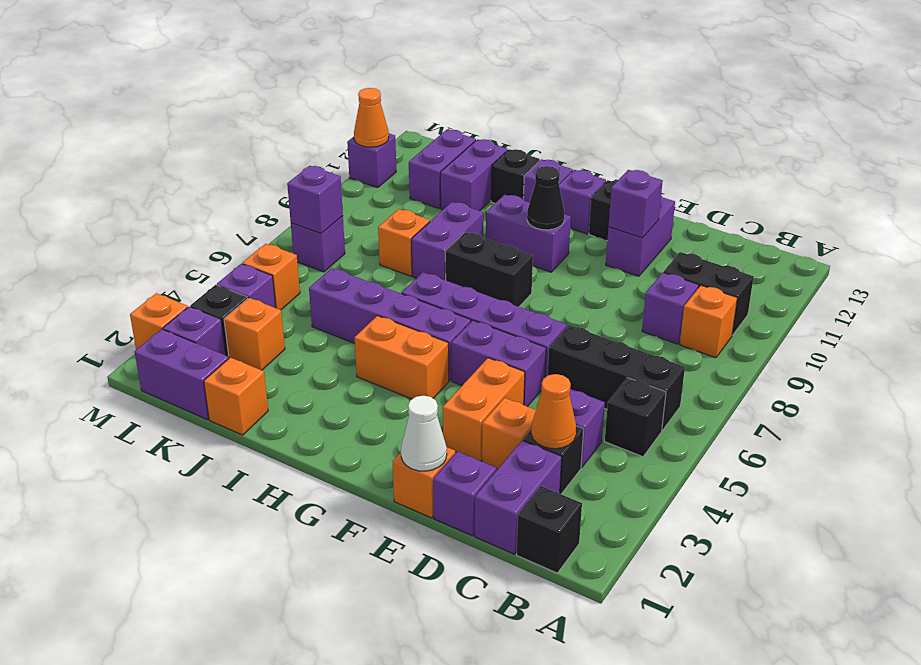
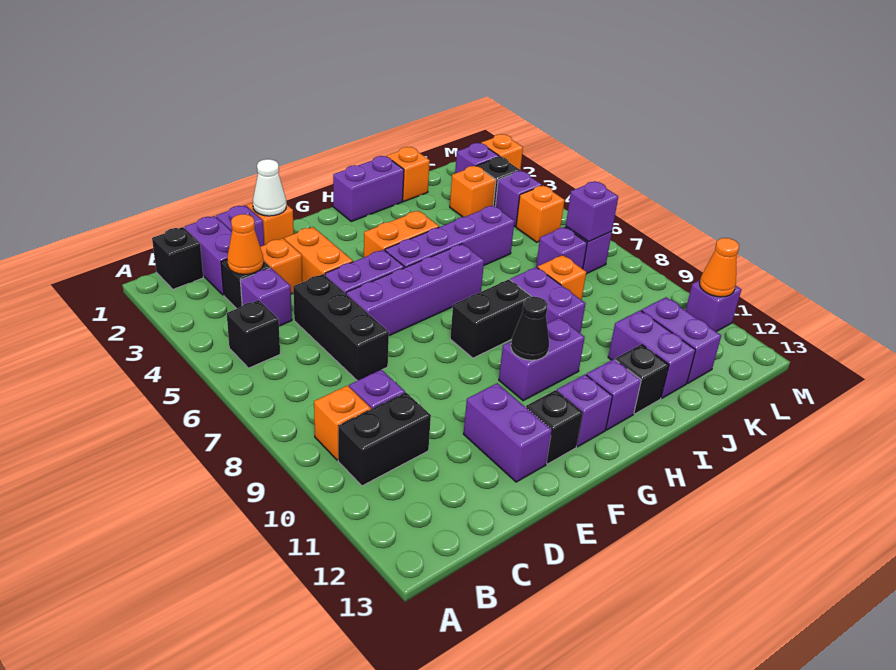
black brick B6:D6 level 1 -> black brick D5:D7 level 1
purple brick E11 level 2 -> purple brick K7 level 1
purple brick K1:L1 level 1 -> purple brick H1:I1 level 1

